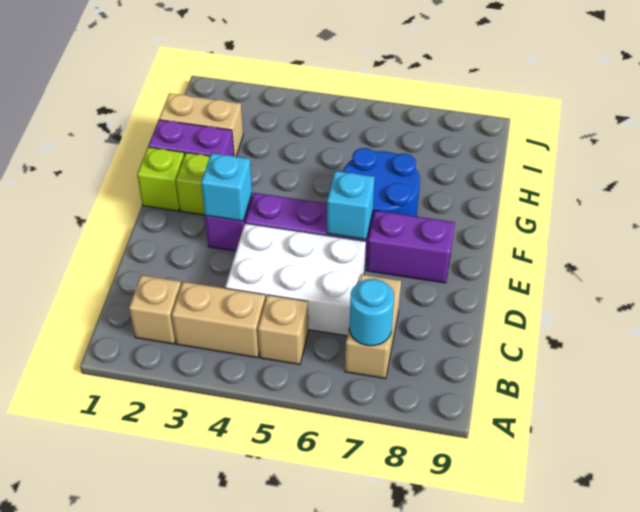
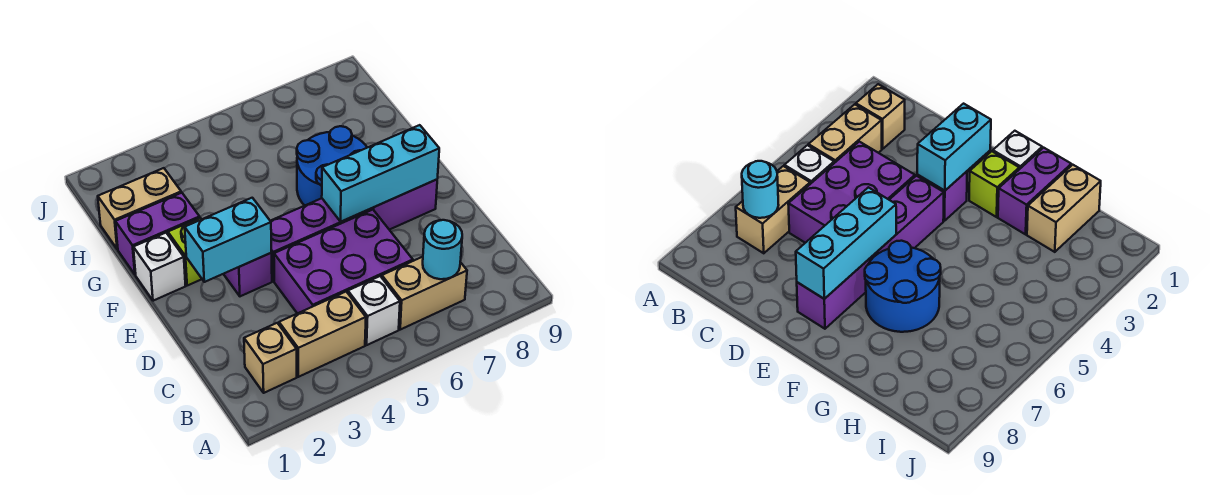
tan brick B5 level 1 -> white brick B5 level 1
tan brick B7:C7 level 1 -> tan brick B6:B7 level 1
white brick C4:D6 level 1 -> purple brick C4:D6 level 1
cyan brick E3 level 2 -> cyan brick E2:E3 level 2
cyan brick E6 level 2 -> cyan brick E6:E8 level 2
lime brick F1 level 1 -> white brick F1 level 1

